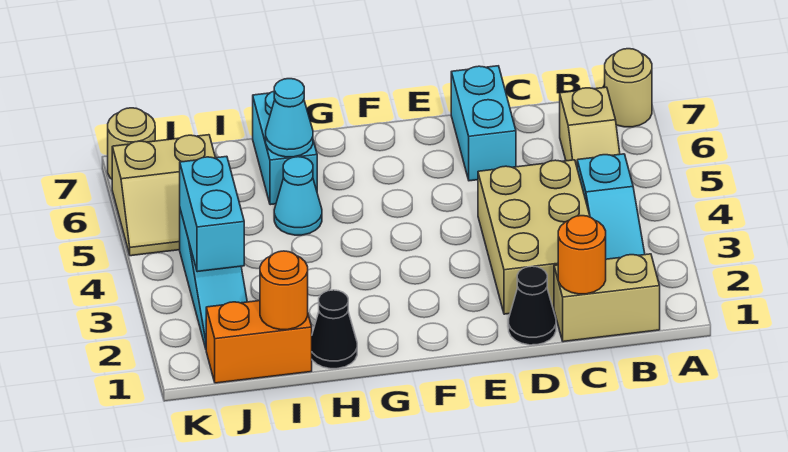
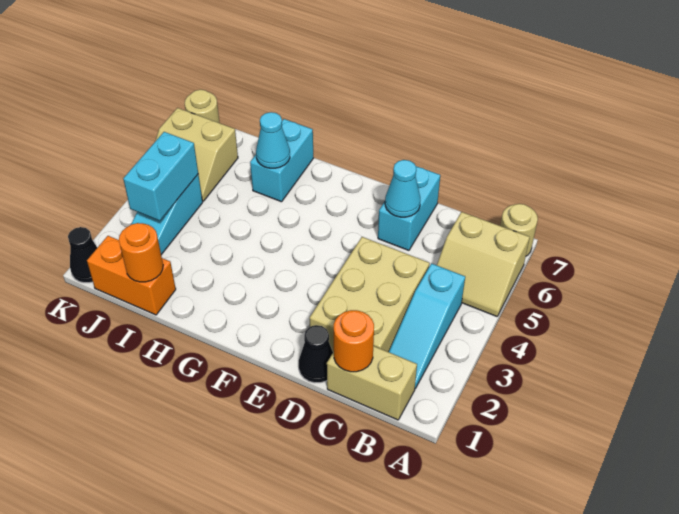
tan slope B5:B6 level 1 top 6 -> tan slope A5:B6 level 1 top 6
black cone H1 level 1 -> black cone K1 level 1
cyan cone H5 level 1 -> cyan cone D6 level 2

